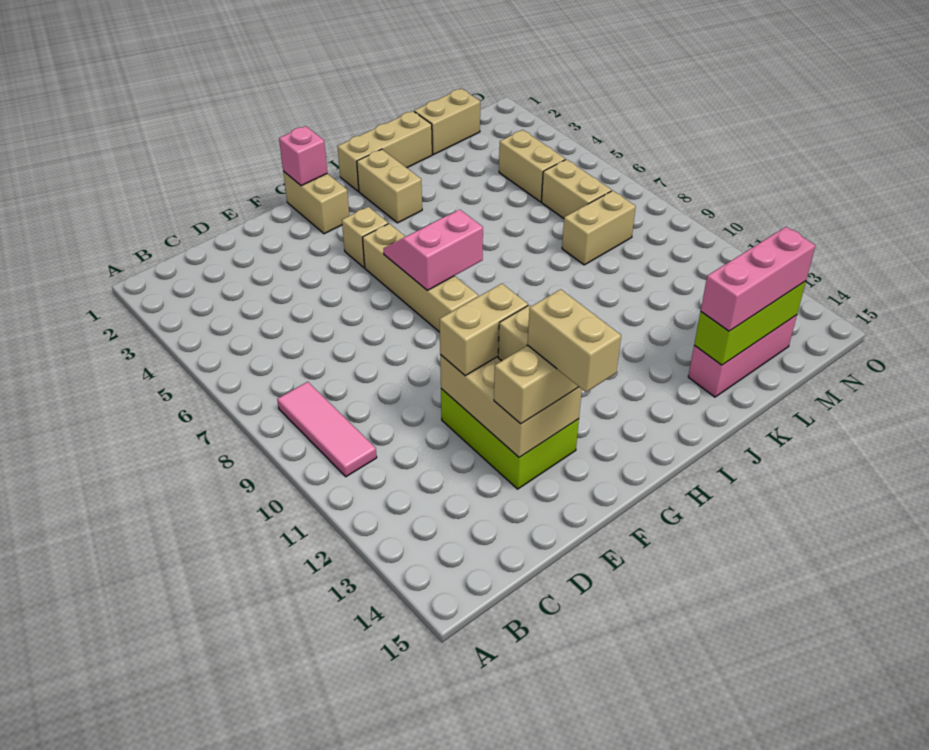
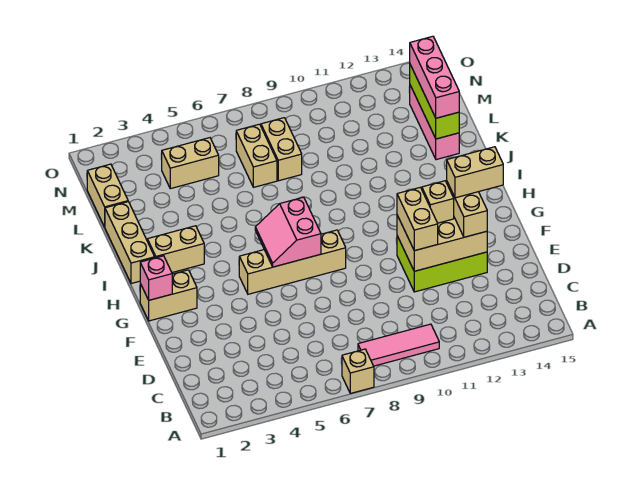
tan brick G4 level 1 -> tan brick A7 level 1
tan brick M6:M7 level 1 -> tan brick L7:M7 level 1

